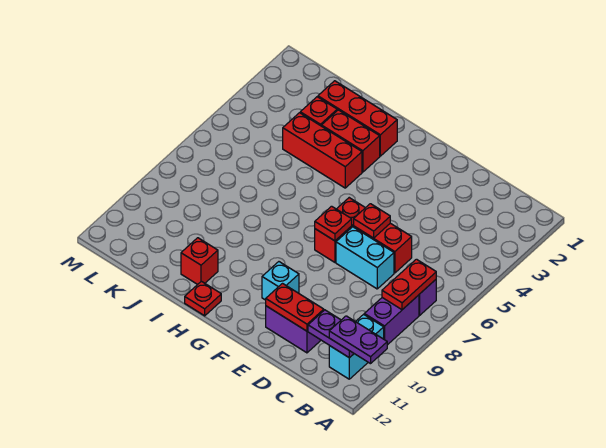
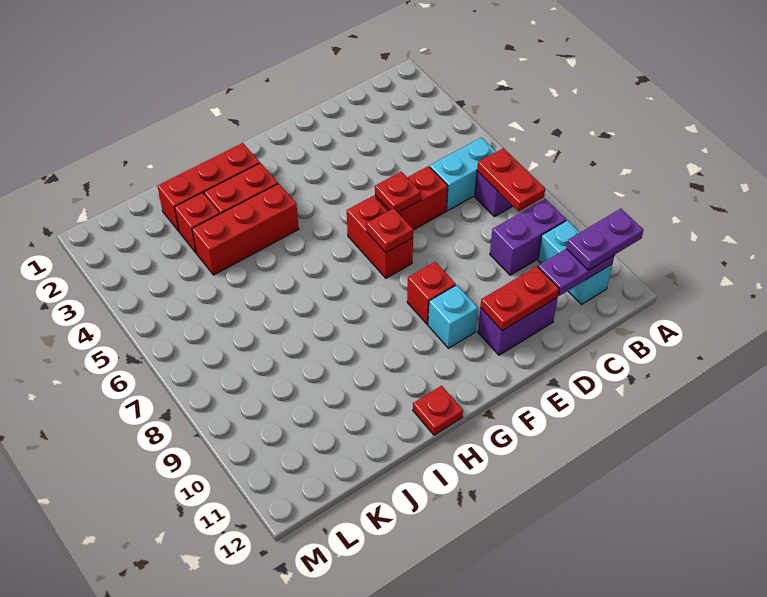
purple brick B8:B9 level 1 -> purple brick B9:C9 level 1
cyan brick D7:E7 level 1 -> cyan brick B6:C6 level 1
red brick I11 level 1 -> red brick F9 level 1

